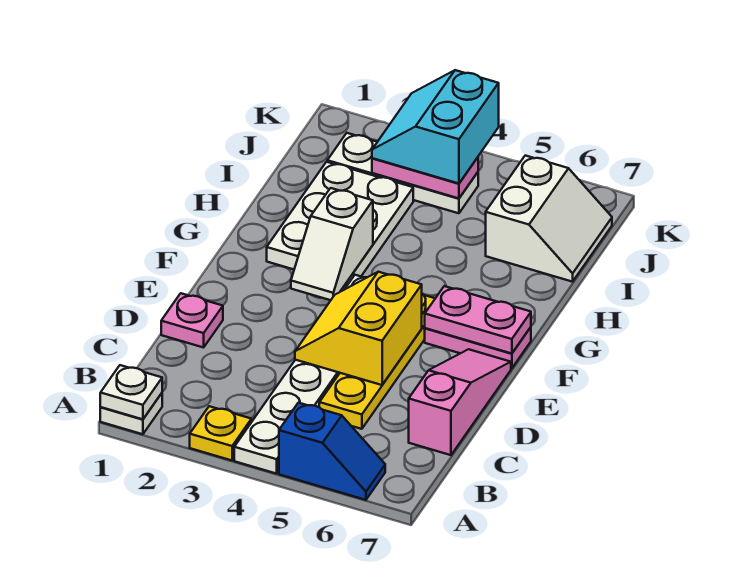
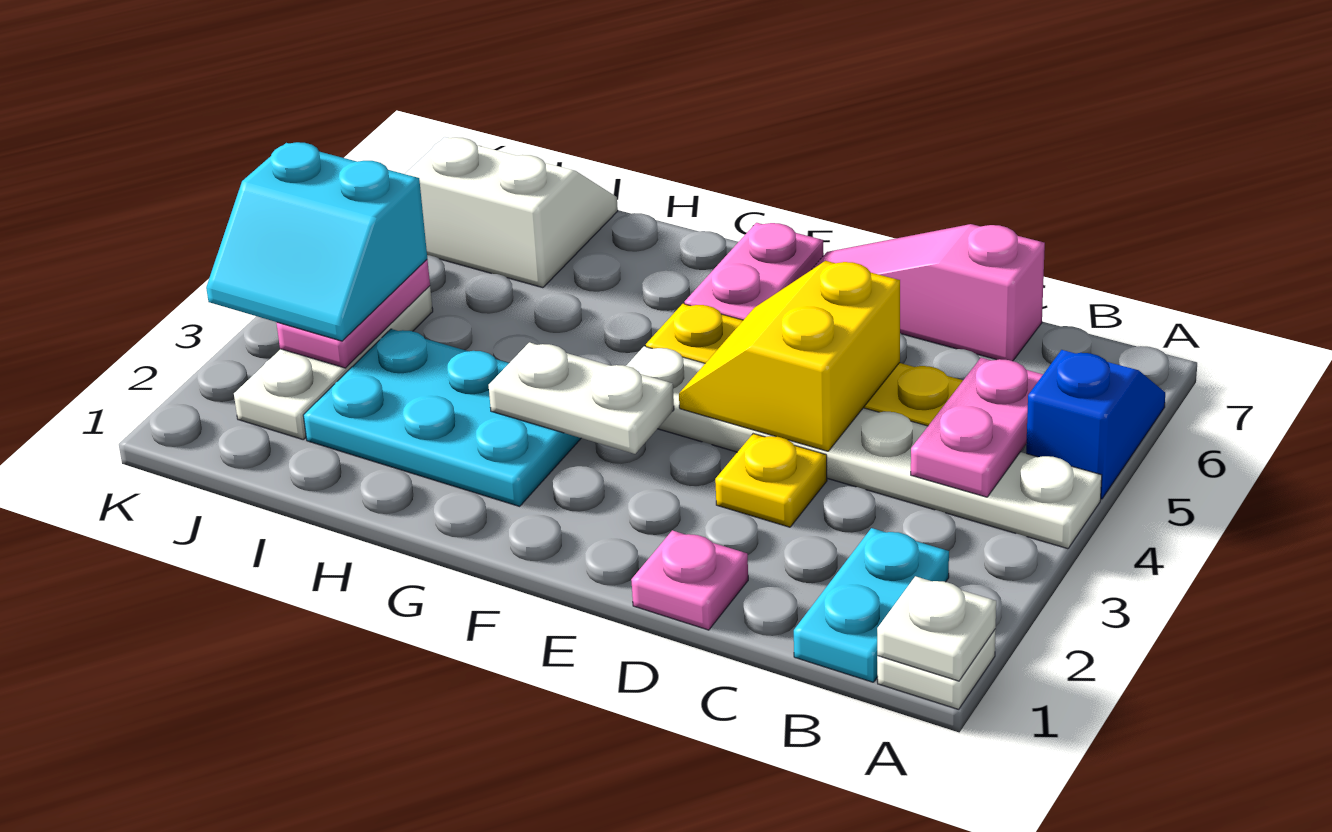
yellow plate A3 level 1 -> yellow plate D3 level 1
none -> cyan plate B1:B2 level 1
yellow slope D4:E5 level 2 top 5 -> yellow slope D4:E5 level 2 top D
white slope F3:G3 level 2 top G -> white plate F3:G3 level 2
pink plate F6:F7 level 2 -> pink plate B4:B5 level 2
white plate G2:I3 level 1 -> cyan plate G2:I3 level 1

